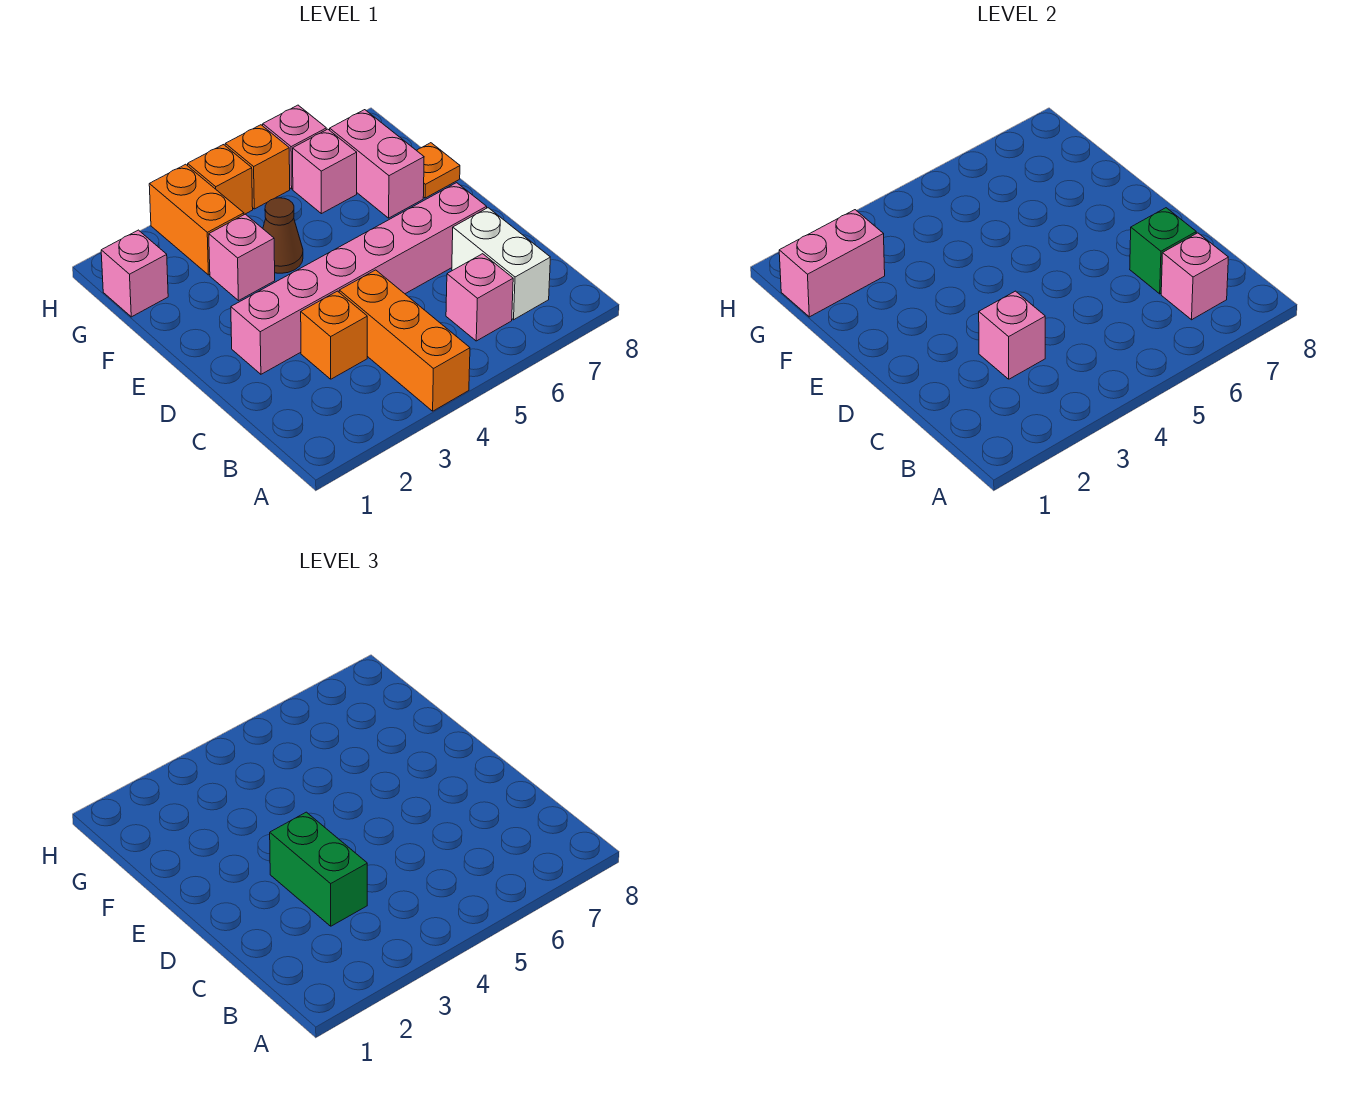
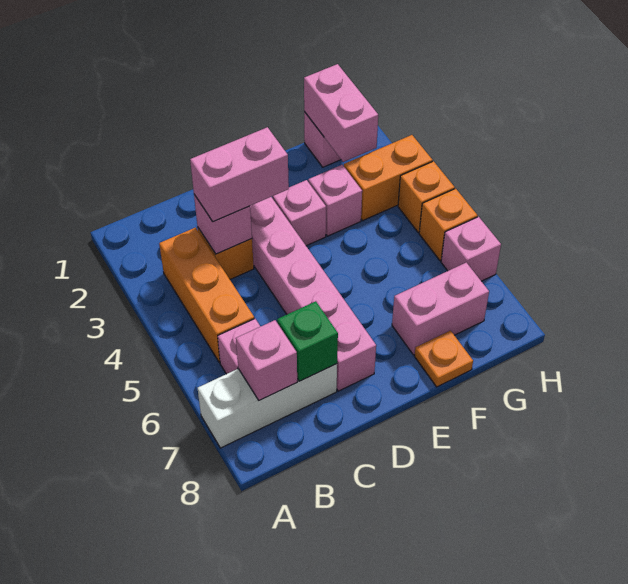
orange brick A4:C4 level 1 -> orange brick B3:B5 level 1
white brick B7:C7 level 1 -> white brick A7:C7 level 1
green brick C3:D3 level 3 -> pink brick C3:D3 level 3
brown cone F4 level 1 -> none
pink brick G6 level 1 -> pink brick E3 level 1

